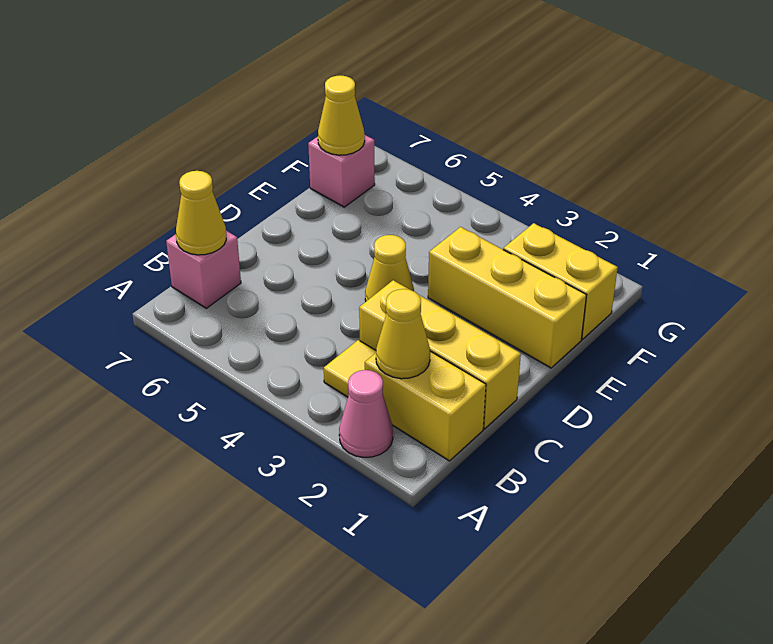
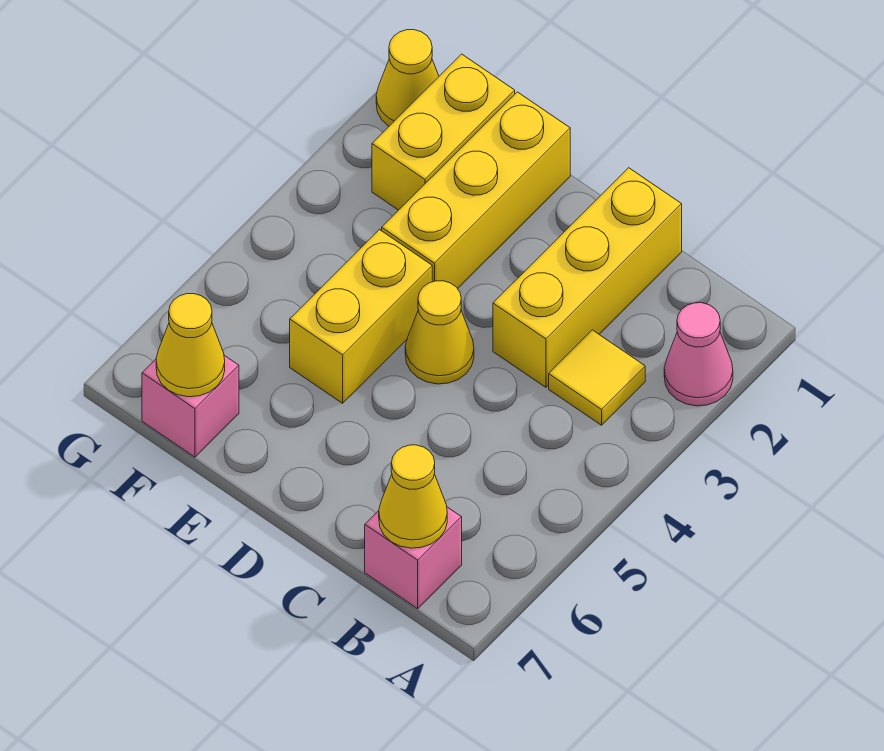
yellow brick B1:B2 level 1 -> yellow brick E4:E5 level 1
yellow cone B2 level 2 -> yellow cone G1 level 1

